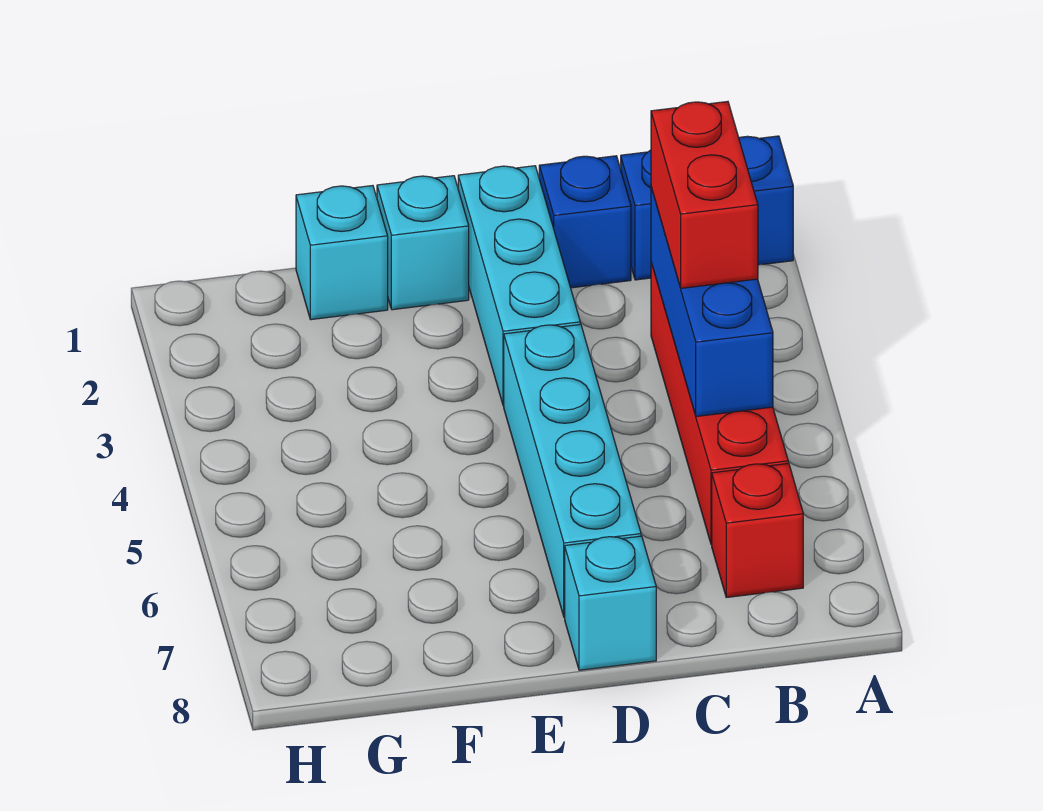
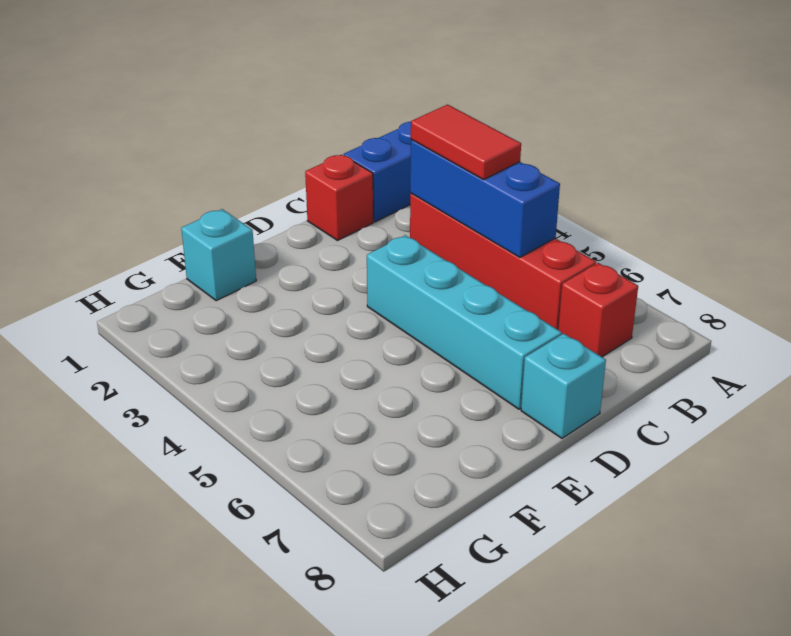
red brick B3:B4 level 3 -> red tile B3:B4 level 3
blue brick C1 level 1 -> red brick C1 level 1
cyan brick D1:D3 level 1 -> none
cyan brick E1 level 1 -> none

